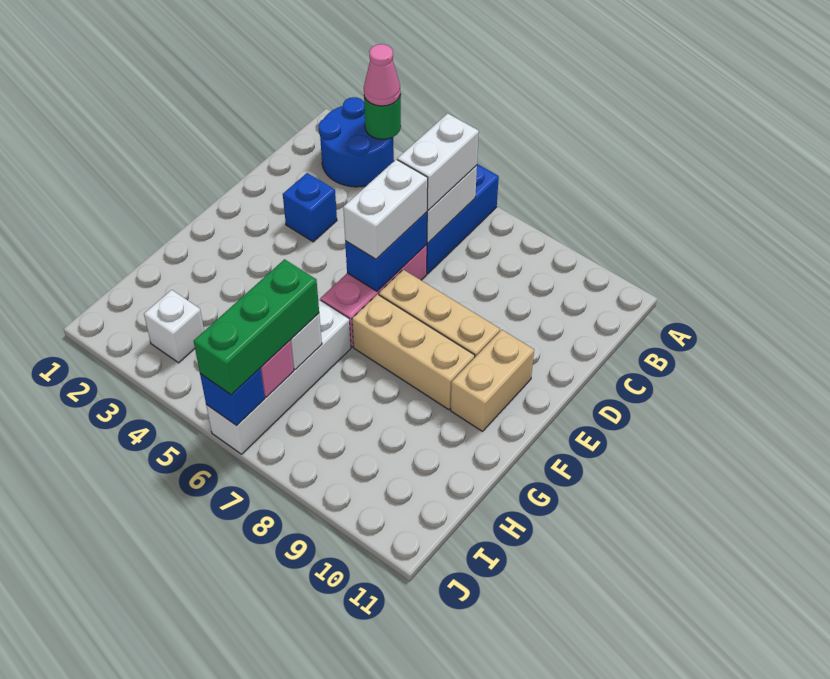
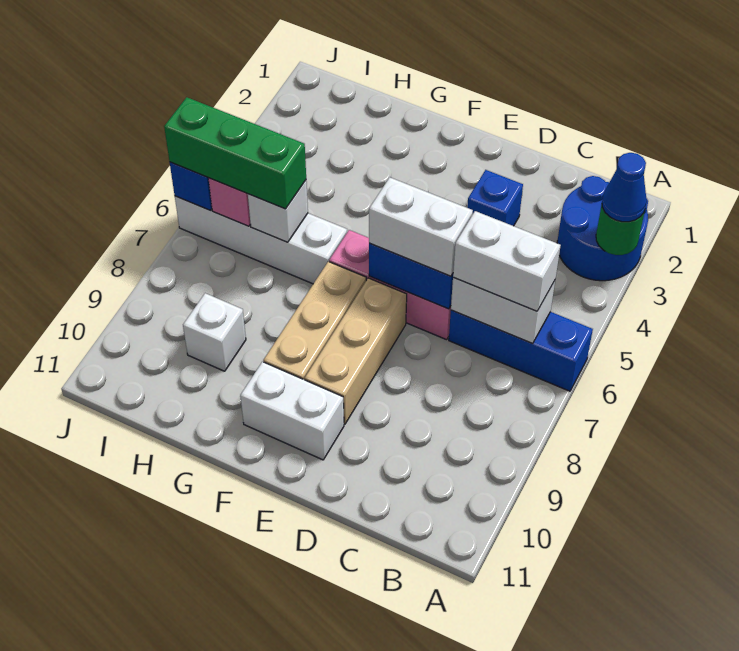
pink cone A3 level 3 -> blue cone A3 level 3
tan brick E10:F10 level 1 -> white brick E10:F10 level 1
white brick I3 level 1 -> white brick H9 level 1

